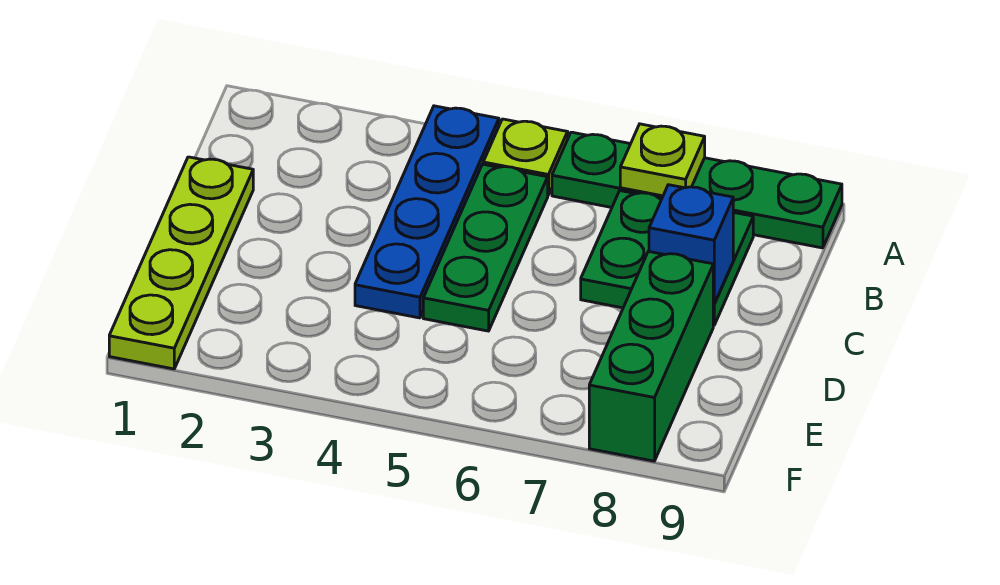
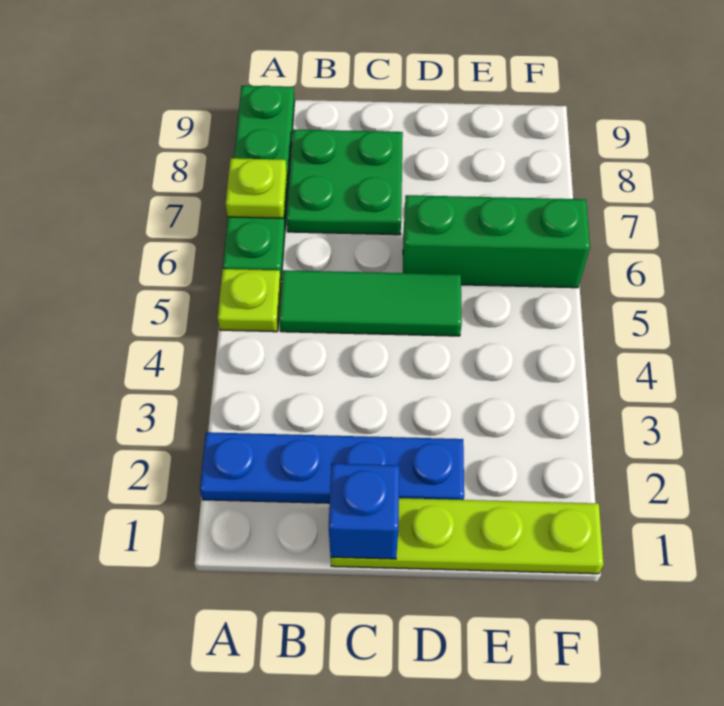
blue plate A4:D4 level 1 -> blue plate A2:D2 level 1
green plate B5:D5 level 1 -> green tile B5:D5 level 1
blue brick C8 level 2 -> blue brick C1 level 2
green brick D8:F8 level 1 -> green brick D6:F6 level 1

